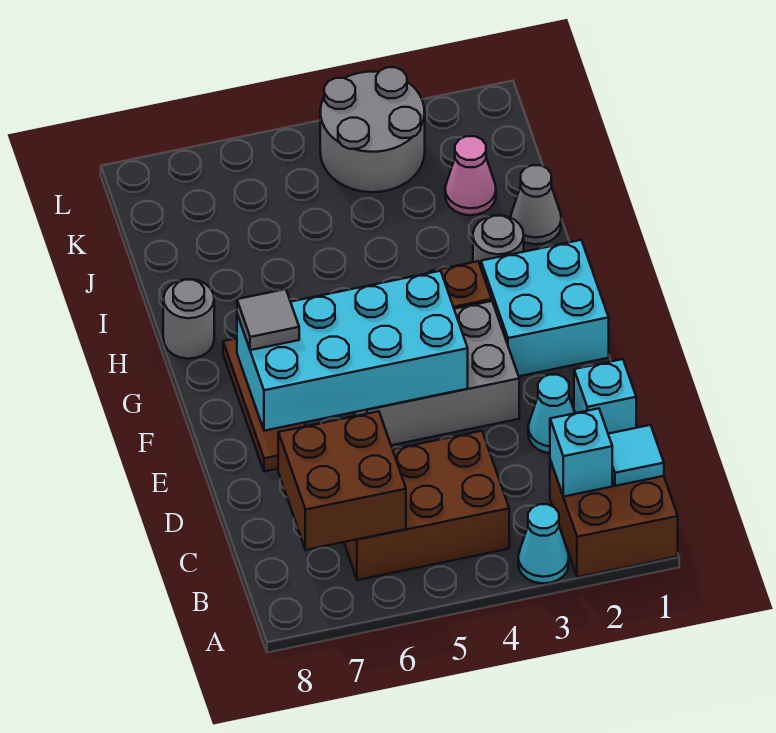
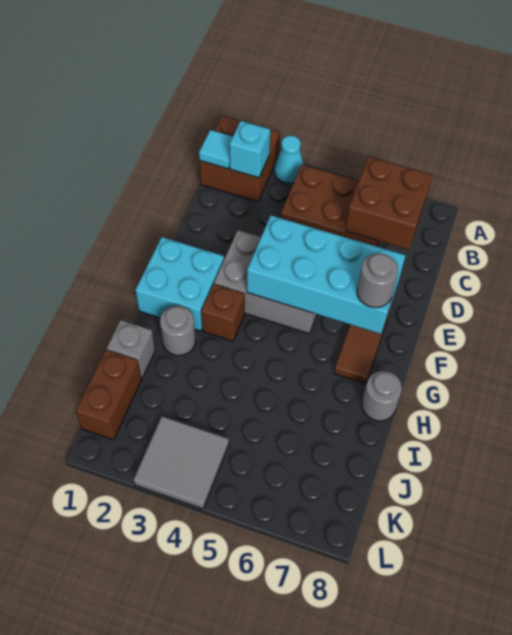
cyan brick D1 level 1 -> none
cyan cone D2 level 1 -> none
grey tile F7 level 3 -> grey round brick F7 level 3
grey cone I1 level 1 -> grey brick I1 level 1
none -> brown brick J1:K1 level 1
pink cone J2 level 1 -> none
grey round brick K3:L4 level 1 -> grey tile K3:L4 level 1

